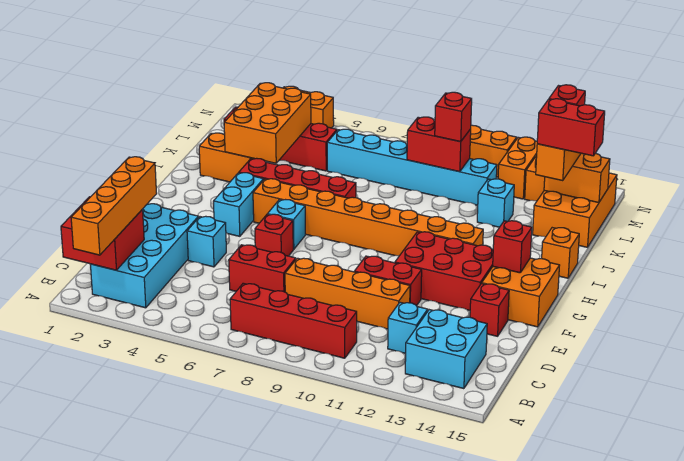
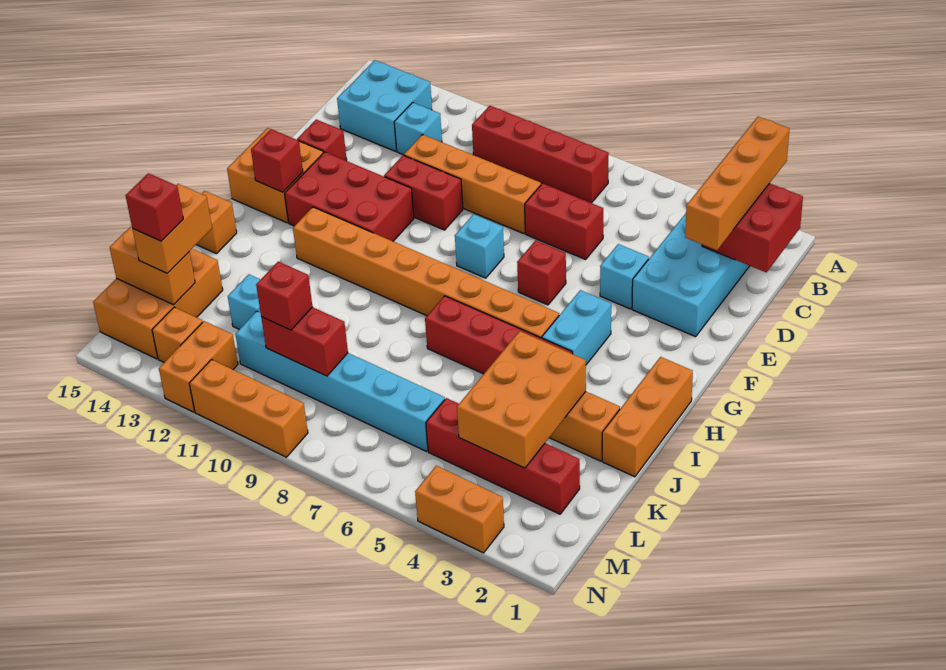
cyan brick G6 level 1 -> cyan brick F8 level 1
none -> orange brick H1:J1 level 1
red brick K14:K15 level 4 -> none

